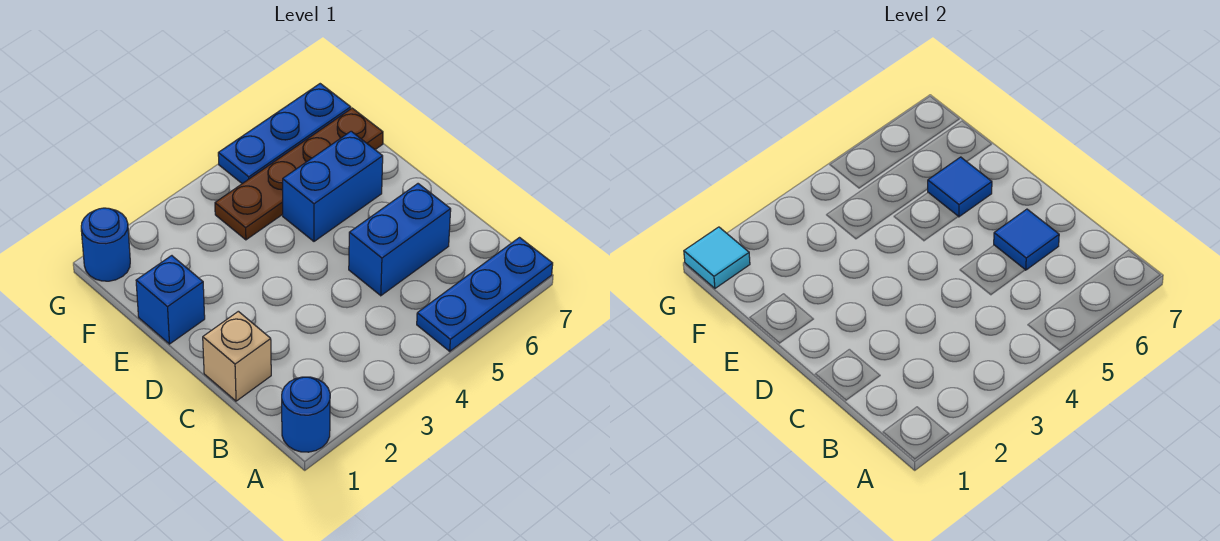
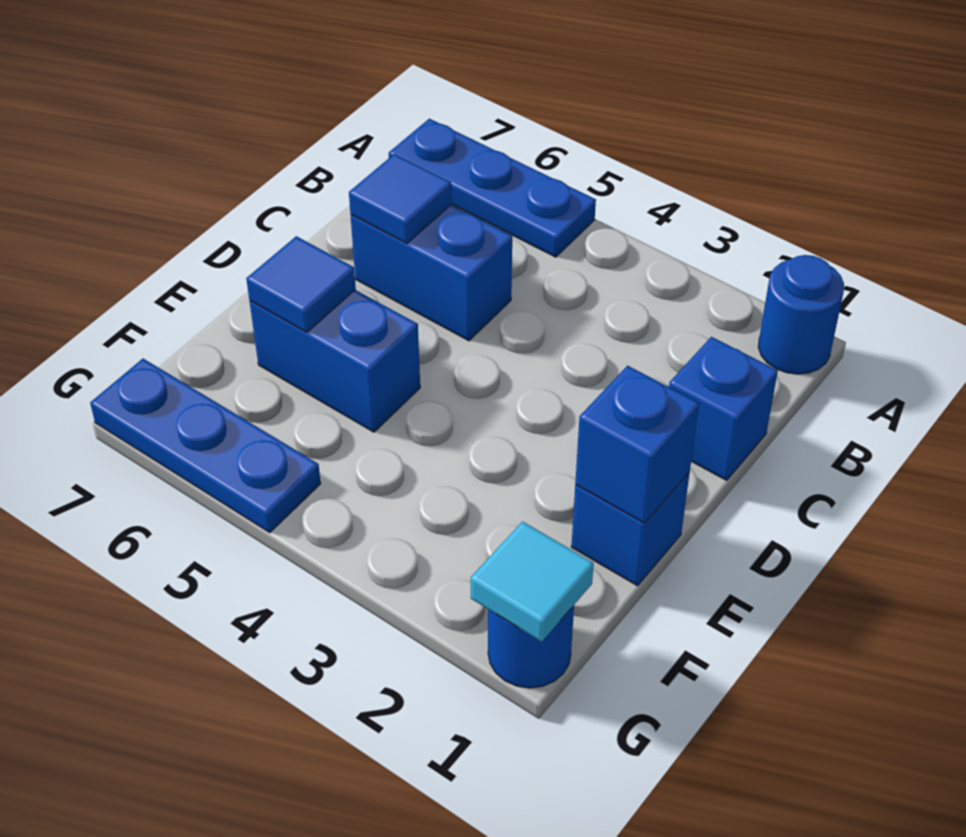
tan brick C1 level 1 -> blue brick C1 level 1
none -> blue brick E1 level 2
brown plate F4:F7 level 1 -> none

